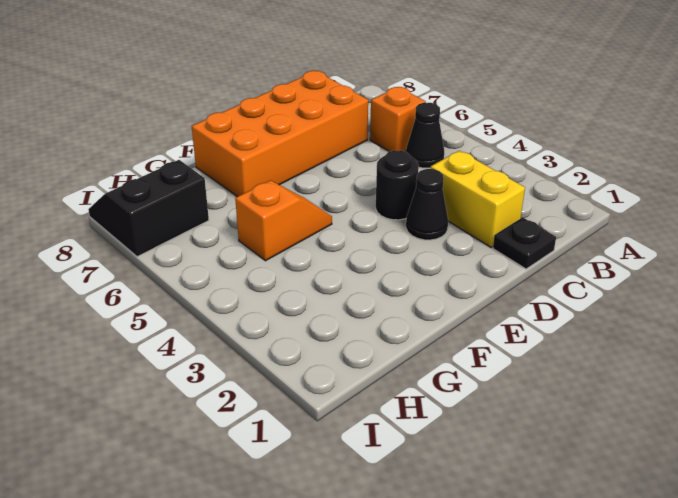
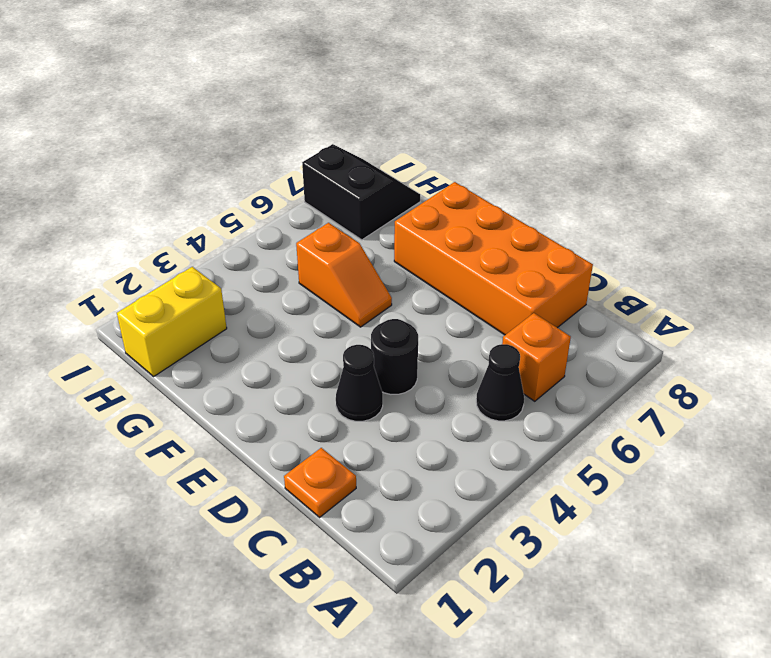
black plate C1 level 1 -> orange plate C1 level 1
yellow brick C2:C3 level 1 -> yellow brick H1:H2 level 1

